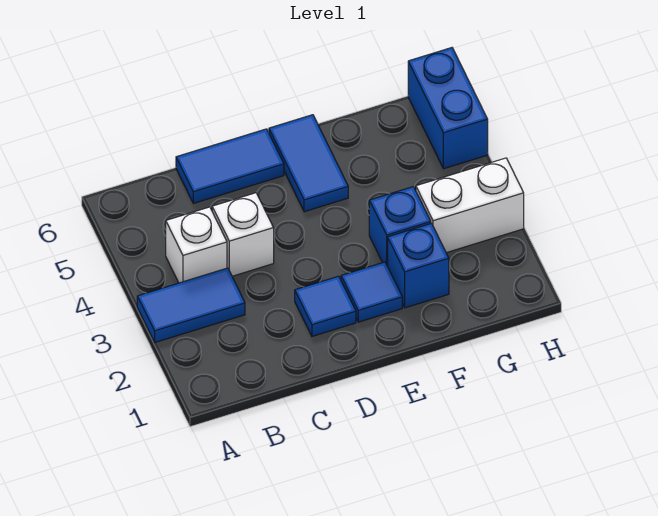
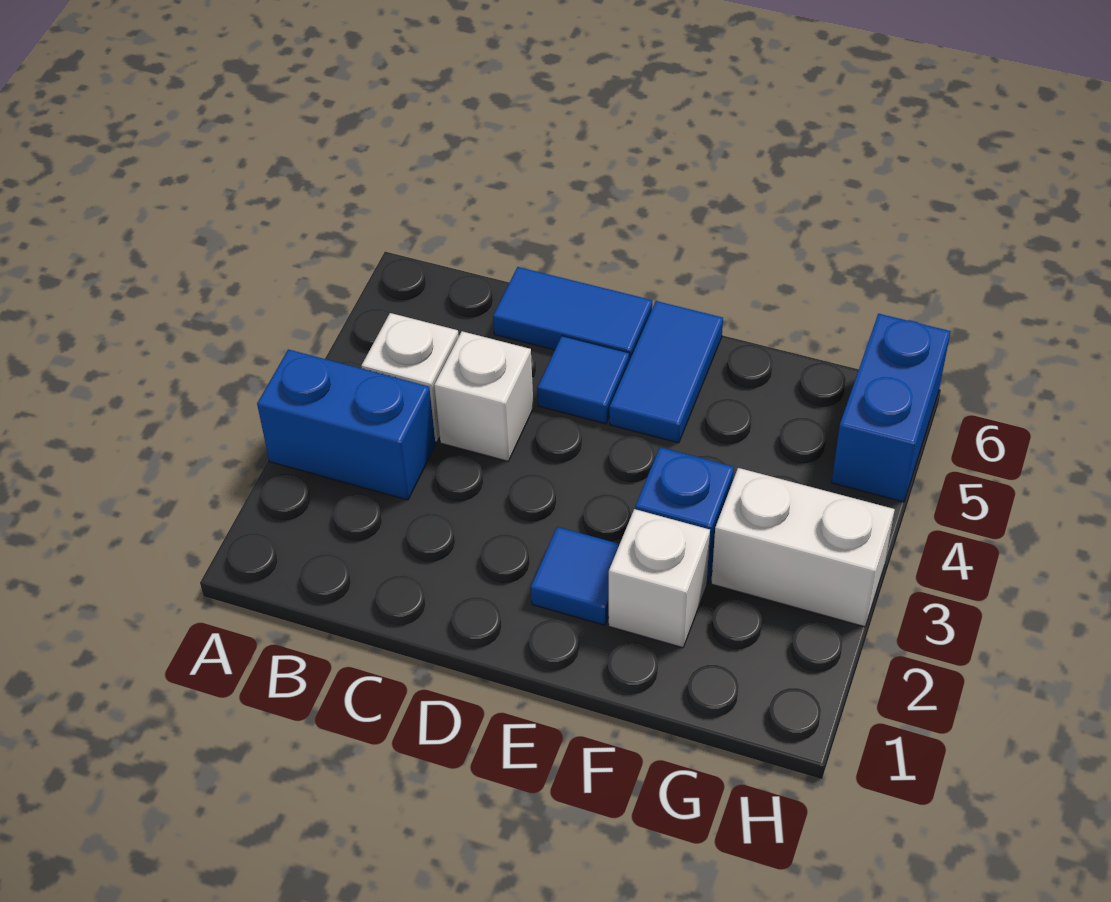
blue tile A3:B3 level 1 -> blue brick A3:B3 level 1
blue tile D2 level 1 -> blue tile D5 level 1
blue brick F2 level 1 -> white brick F2 level 1

